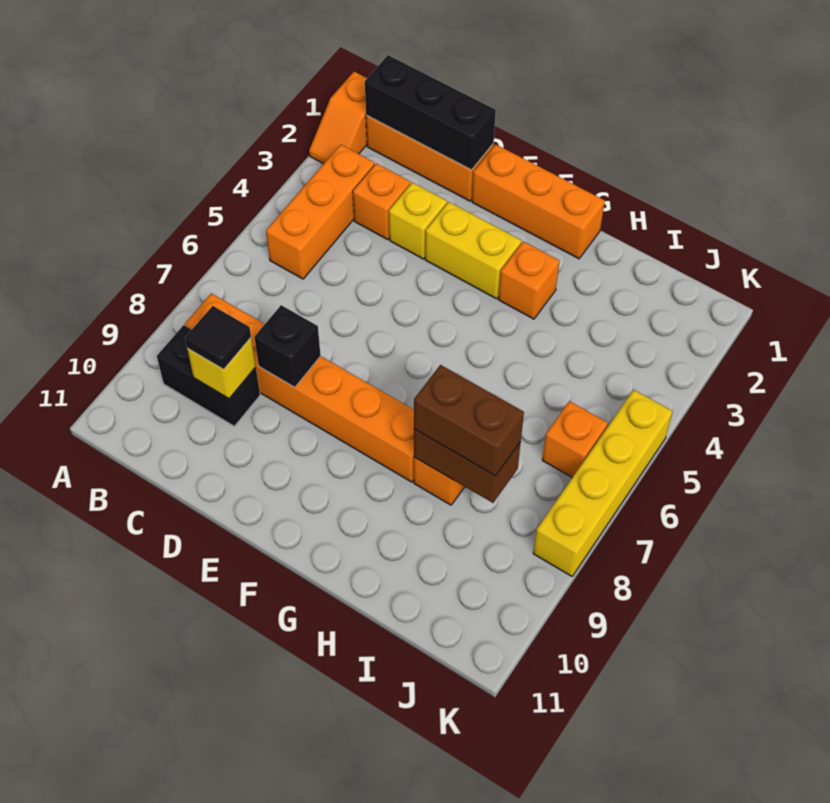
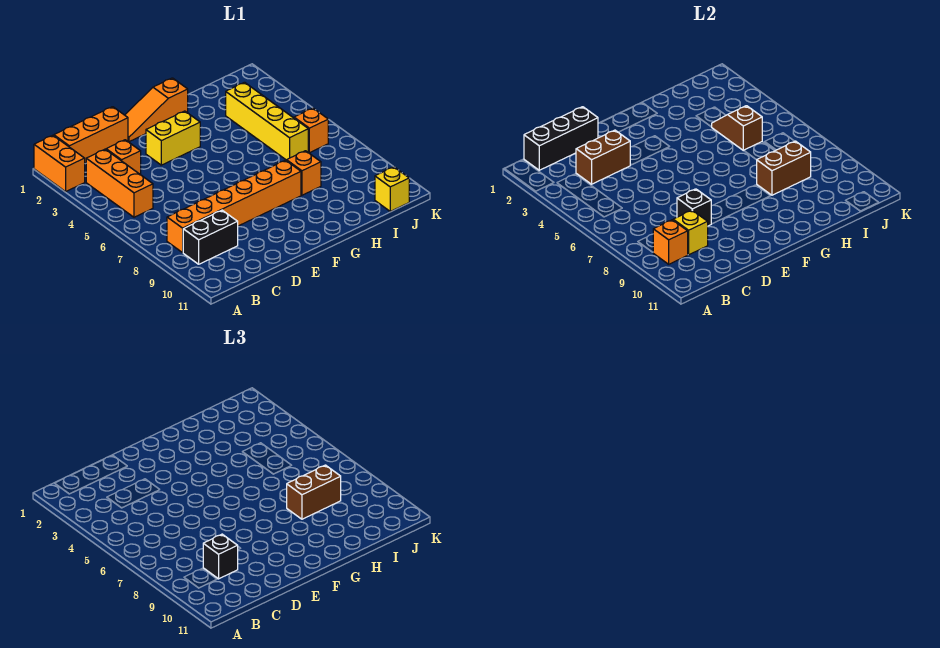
orange slope A1:A2 level 1 top 1 -> orange brick A1:A2 level 1
none -> brown brick C3:D3 level 2
black tile C9 level 3 -> black brick C9 level 3
yellow brick D3 level 1 -> yellow brick J11 level 1
orange brick E1:G1 level 1 -> orange slope E1:G1 level 1 top G
orange brick G3 level 1 -> orange brick B9 level 2
none -> brown slope I4:I5 level 2 top 5
yellow brick K5:K8 level 1 -> yellow brick I3:I6 level 1

